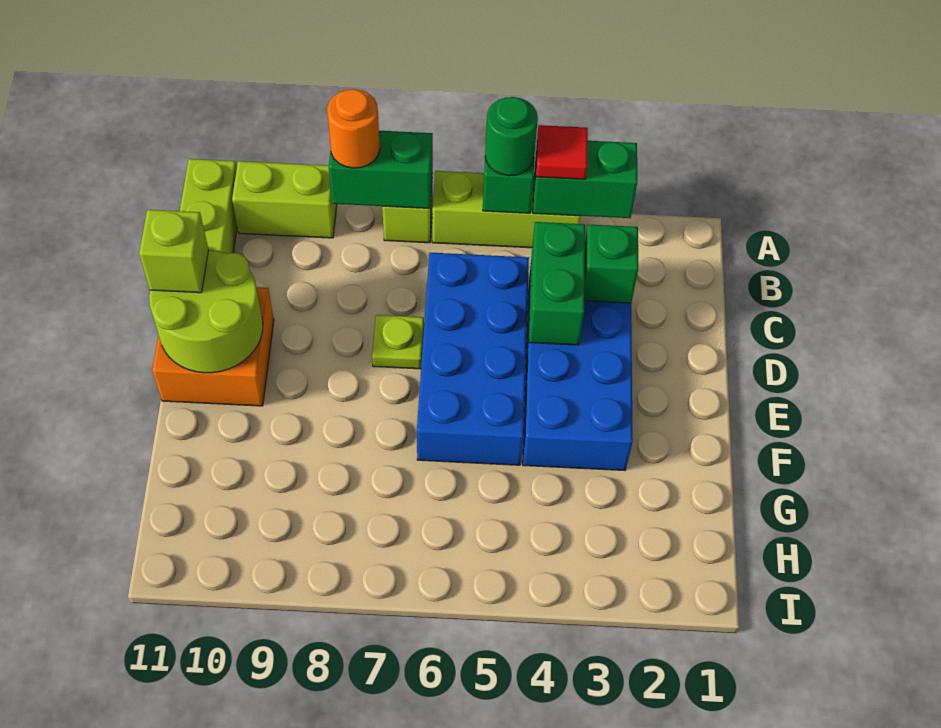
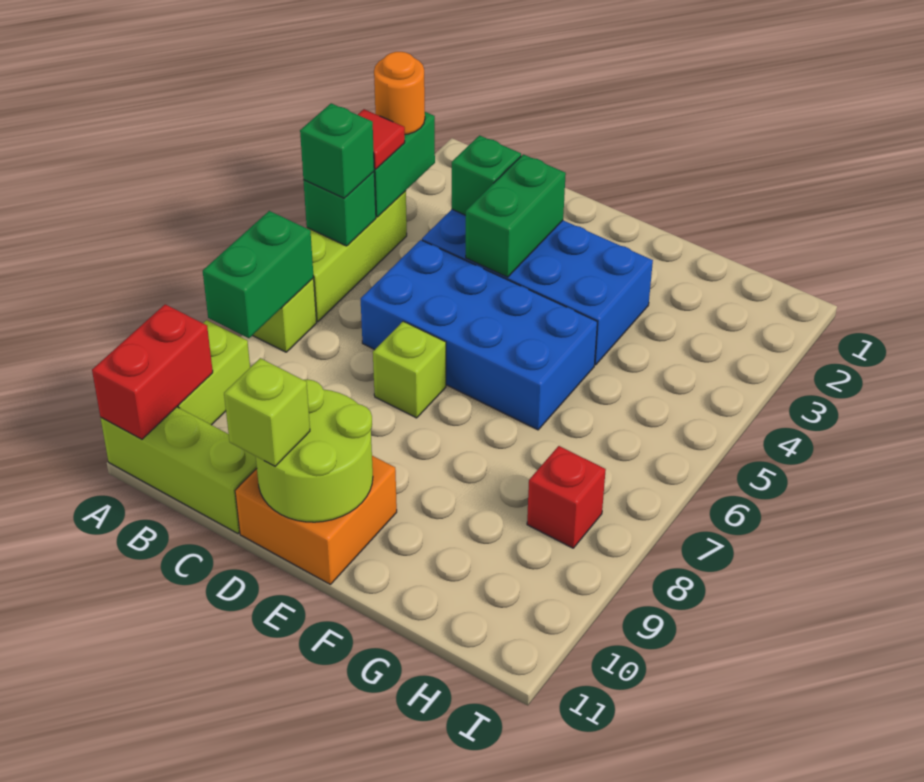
green round brick A5 level 3 -> green brick A5 level 3
orange round brick A8 level 3 -> orange round brick A3 level 3
none -> red brick A10:A11 level 2
green brick C4:D4 level 2 -> green brick D3:D4 level 2
lime plate D7 level 1 -> lime brick D7 level 1
none -> red brick H8 level 1

